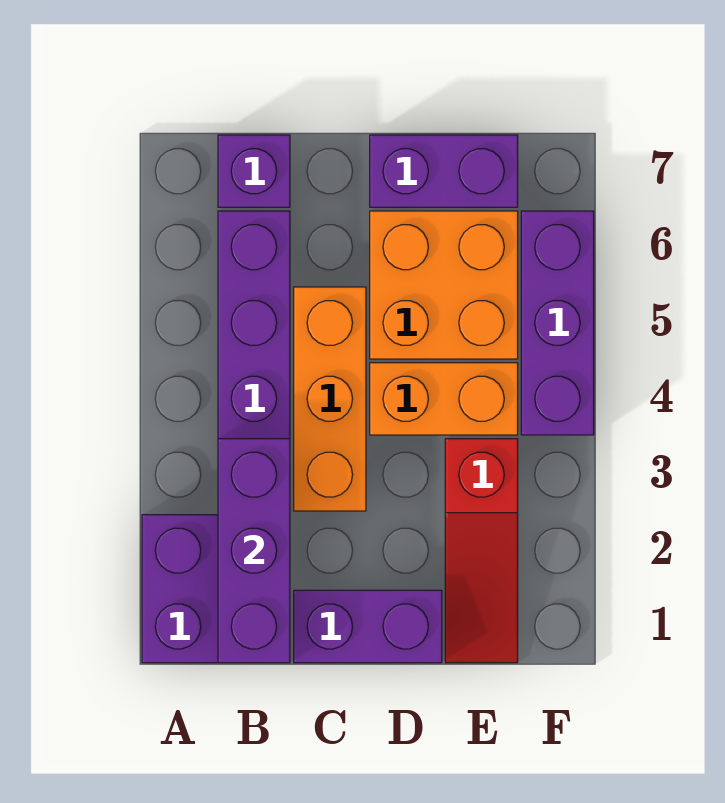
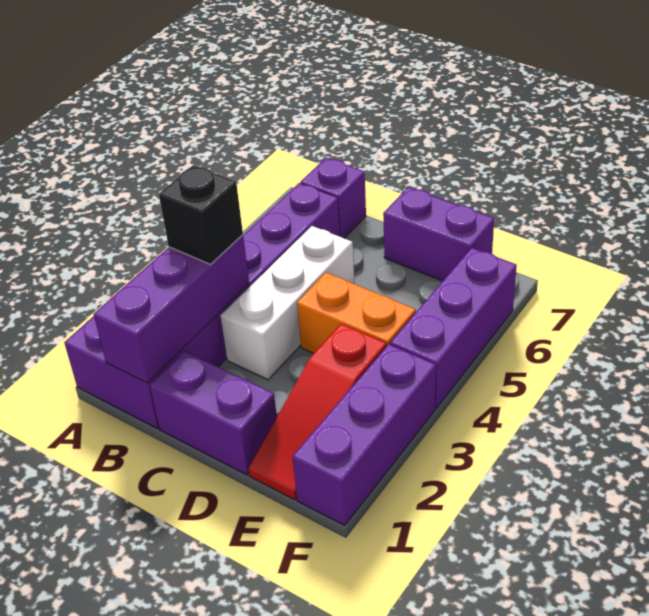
none -> black brick B3 level 3
orange brick C3:C5 level 1 -> white brick C3:C5 level 1
orange brick D5:E6 level 1 -> none
none -> purple brick F1:F3 level 1

